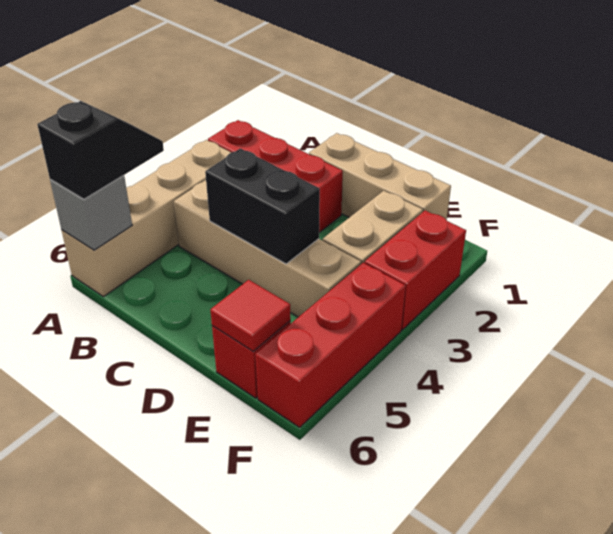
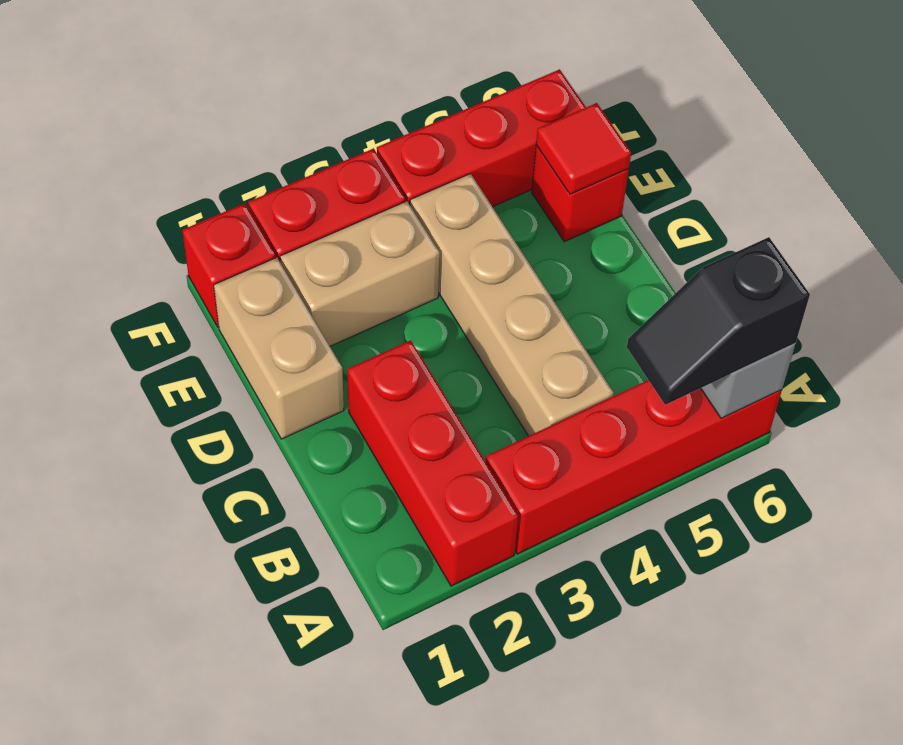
tan brick A3:A6 level 1 -> red brick A3:A6 level 1
tan brick C1:E1 level 1 -> tan brick D1:E1 level 1
black brick C4:D4 level 2 -> none
none -> red brick F1 level 1

